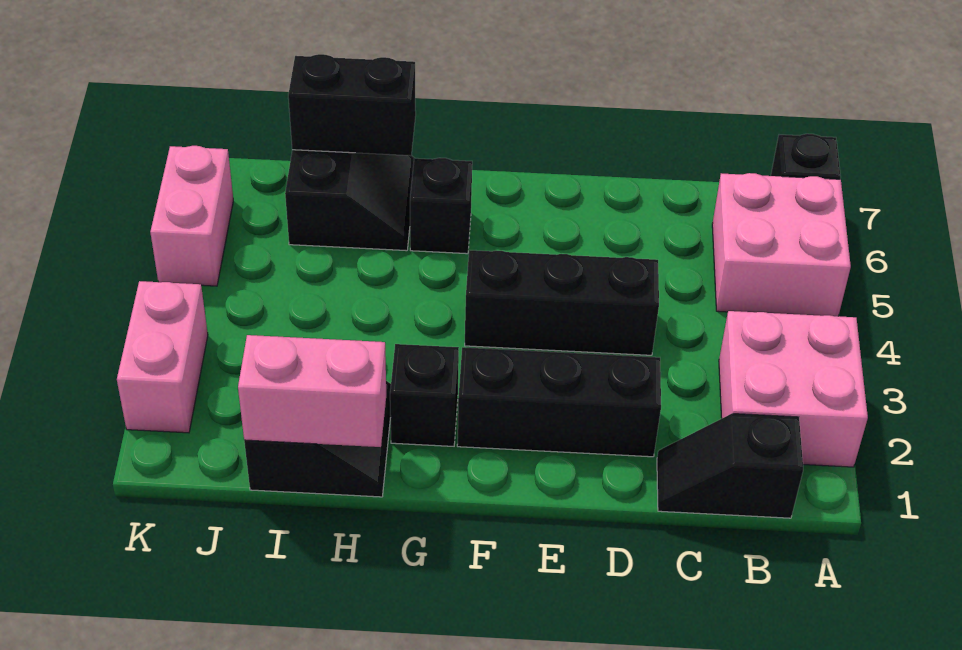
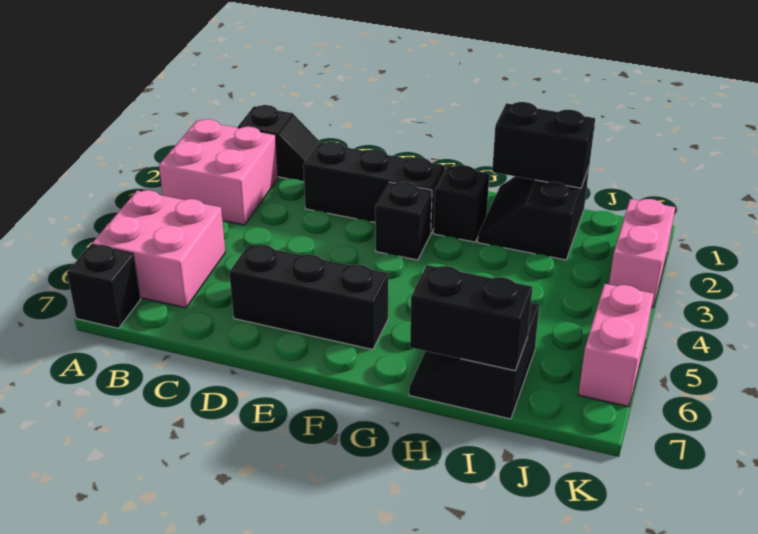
black brick D4:F4 level 1 -> black brick D6:F6 level 1
black brick G6 level 1 -> black brick F3 level 1
pink brick H1:I1 level 2 -> black brick H1:I1 level 2

